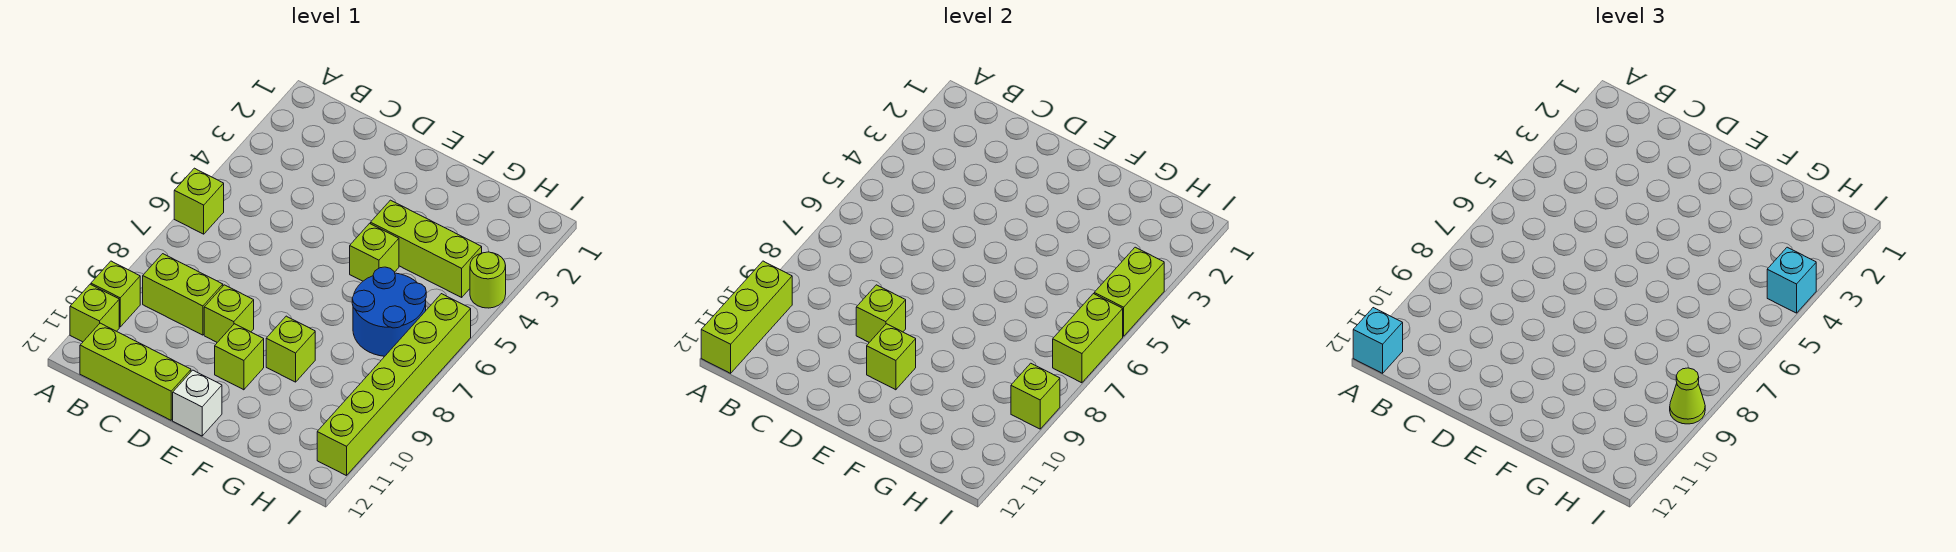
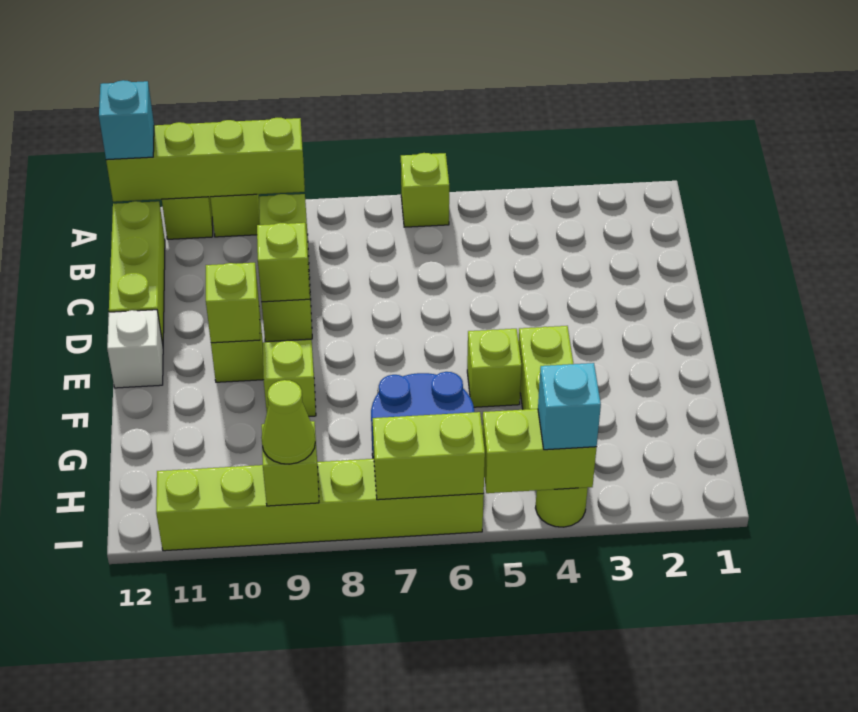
lime brick A10:A12 level 2 -> lime brick A9:A12 level 2

